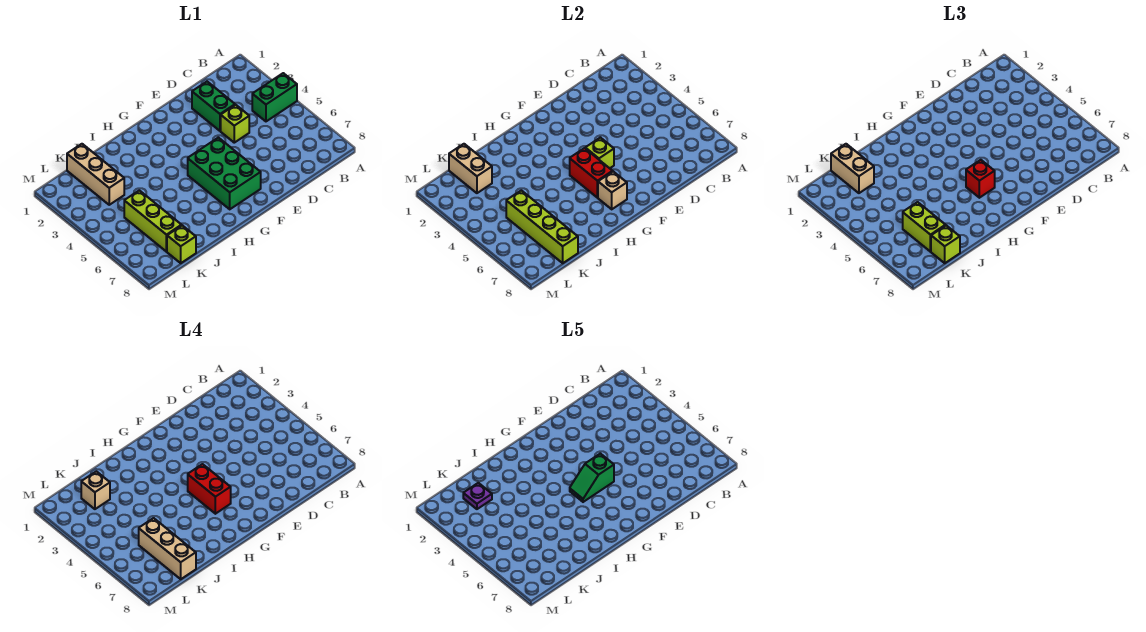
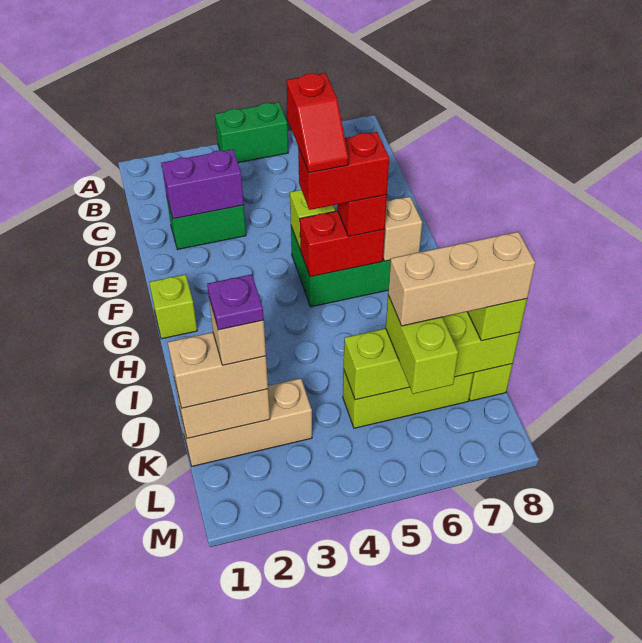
green brick A4:B4 level 1 -> green brick A4:A5 level 1
none -> purple brick D2:D3 level 2
lime brick D4 level 1 -> lime brick G1 level 1
green slope F5:G5 level 5 top F -> red slope F5:G5 level 5 top F
lime brick K6:K7 level 3 -> lime brick K6:L6 level 3

